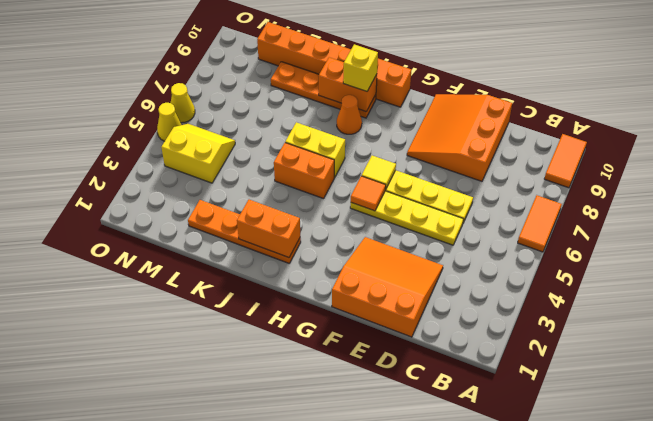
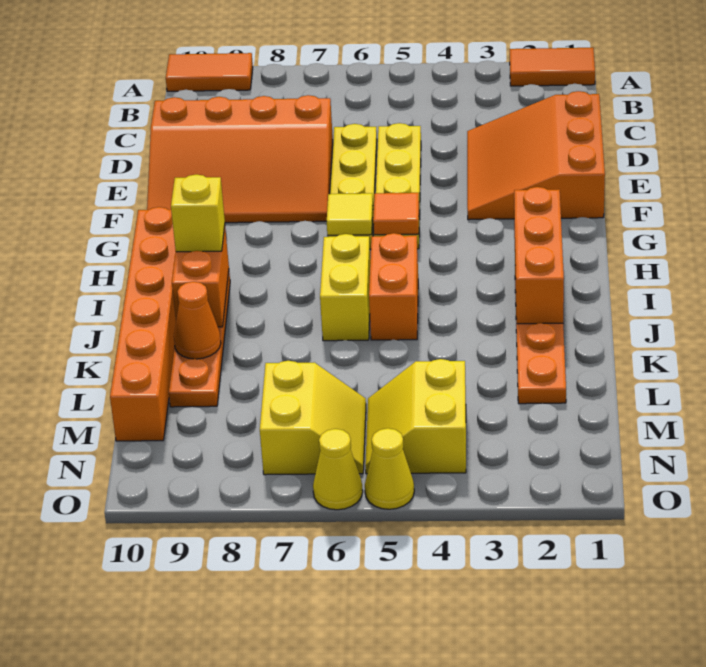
orange tile A6:A7 level 1 -> orange tile A1:A2 level 1
orange slope D8:F10 level 1 top D -> orange slope D7:F10 level 1 top D
orange brick I2:J2 level 2 -> orange brick H2:J2 level 2
orange cone I8 level 1 -> orange cone K9 level 2
none -> yellow slope M6:N7 level 1 top 7

